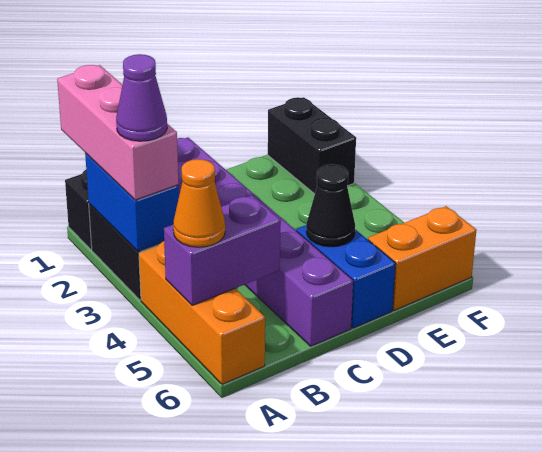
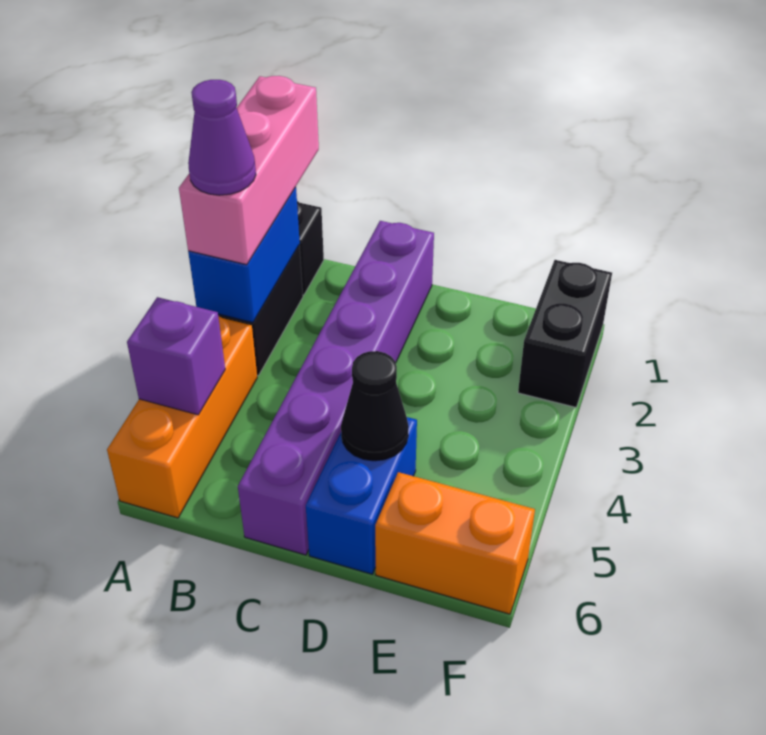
purple brick A5:B5 level 2 -> purple brick A5 level 2
orange cone A5 level 3 -> none

